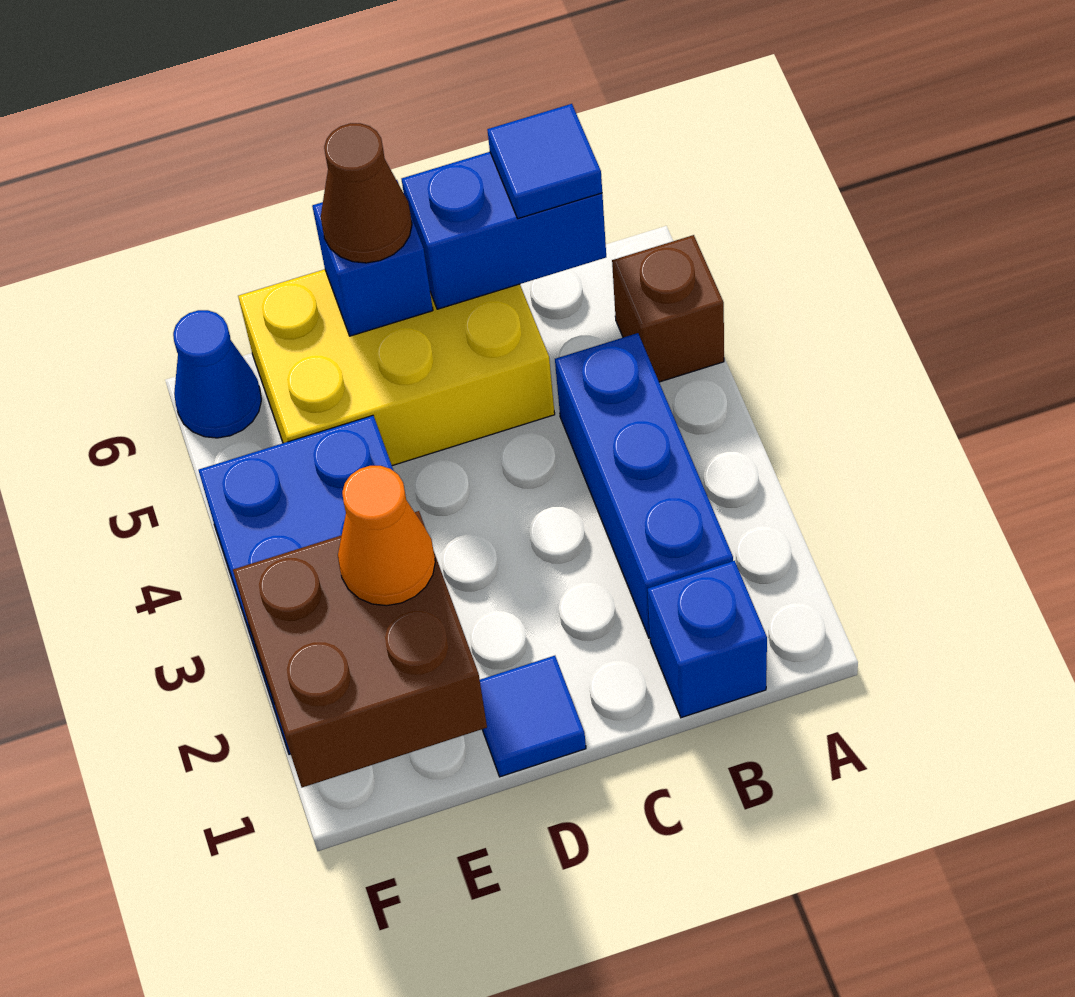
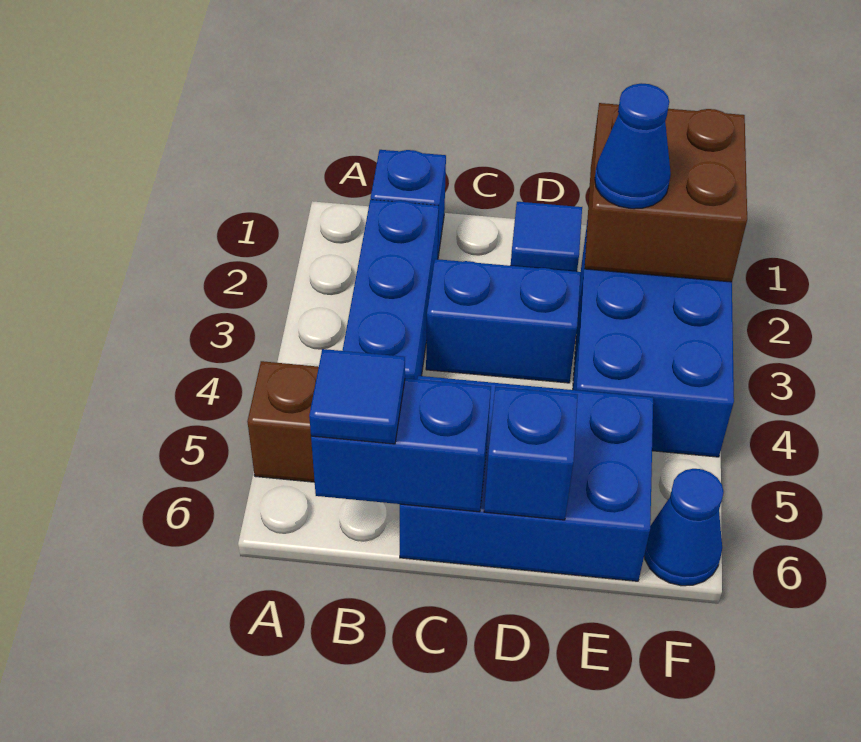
none -> blue brick C3:D3 level 1
yellow brick C5:E6 level 1 -> blue brick C5:E6 level 1
brown cone D6 level 3 -> none
orange cone E2 level 3 -> blue cone E2 level 3

